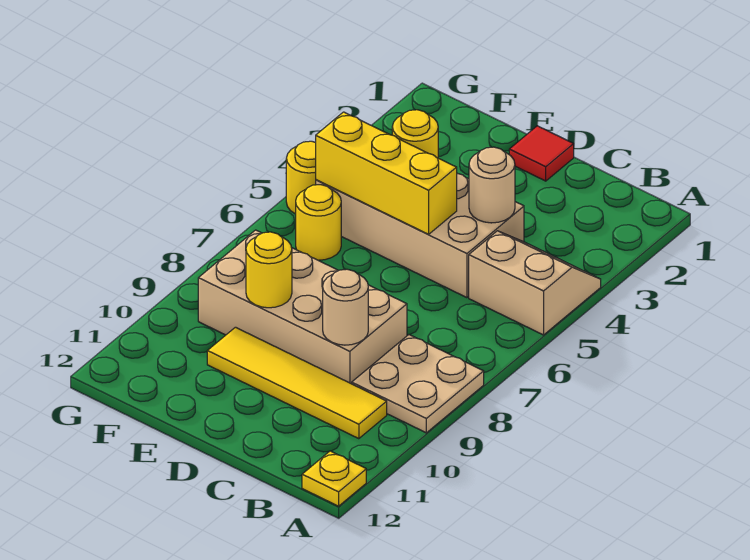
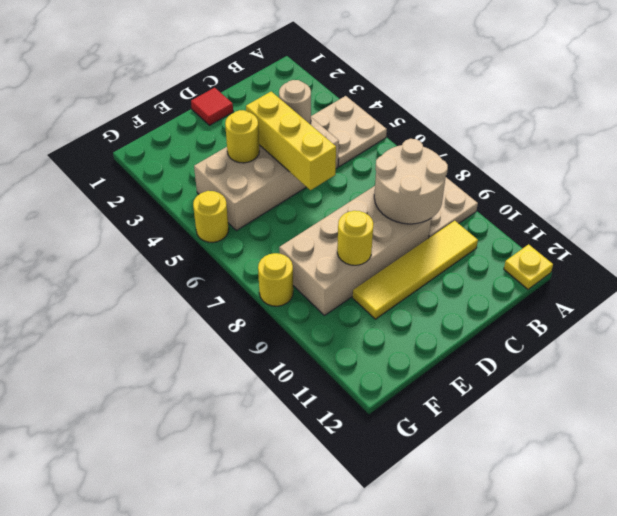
tan slope A4:B5 level 1 top 5 -> tan plate A4:B5 level 1
tan round brick C9 level 2 -> tan round brick B8:C9 level 2
yellow brick D5:F5 level 2 -> yellow brick D4:D6 level 2
yellow round brick F6 level 1 -> yellow round brick G8 level 1

